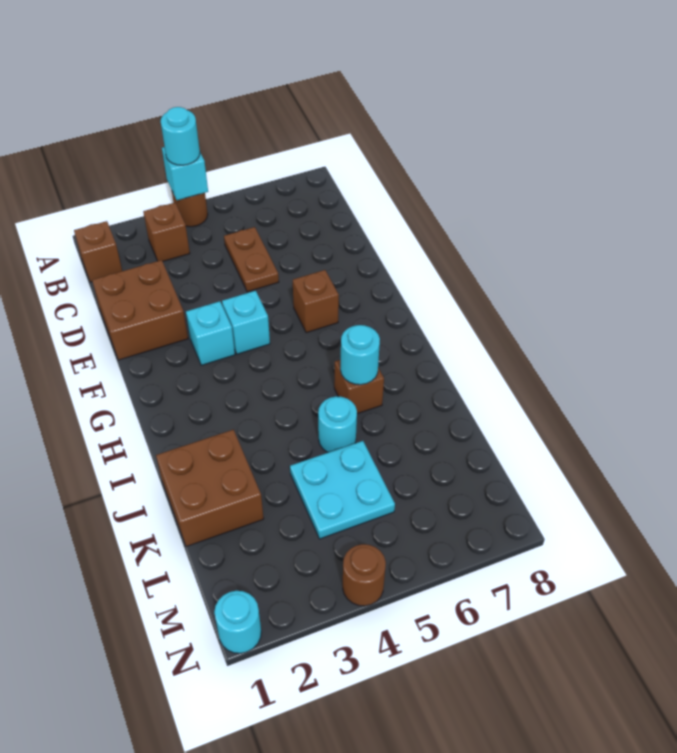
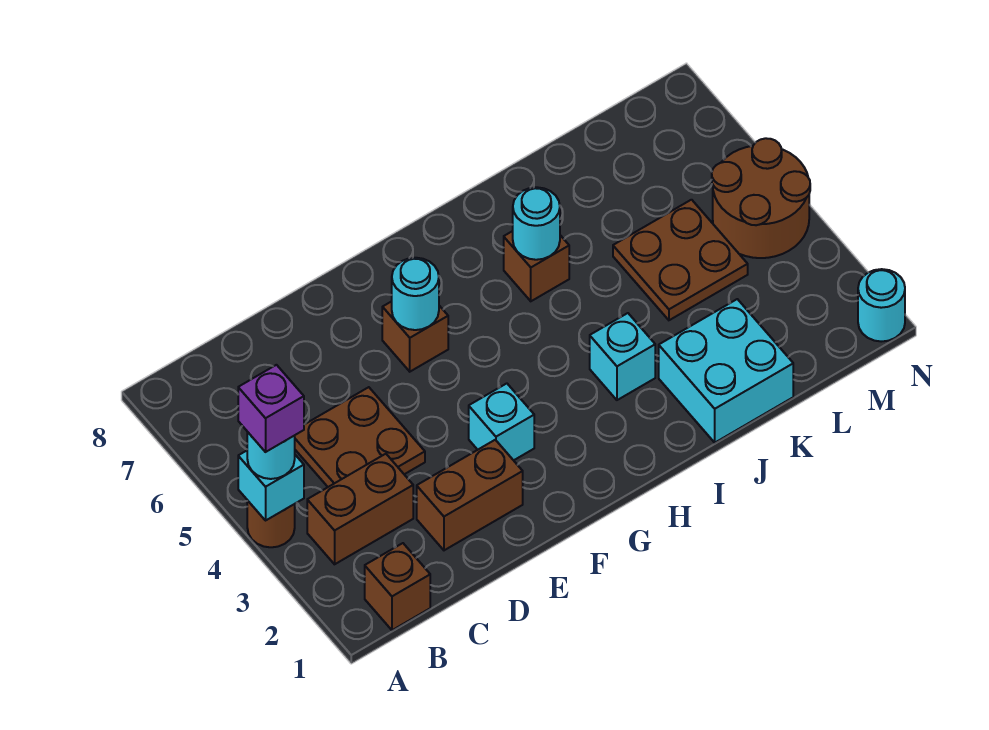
none -> purple brick A4 level 4
brown brick B3 level 1 -> brown brick B3:C3 level 1
brown plate C5:D5 level 1 -> brown plate C4:D5 level 1
brown brick D1:E2 level 1 -> brown brick D2:E2 level 1
cyan brick F4 level 1 -> cyan brick I3 level 1
brown brick J1:K2 level 1 -> cyan brick J1:K2 level 1
cyan round brick J5 level 1 -> cyan round brick F6 level 2
cyan plate K4:L5 level 1 -> brown plate K4:L5 level 1
brown round brick N4 level 1 -> brown round brick M4:N5 level 1

